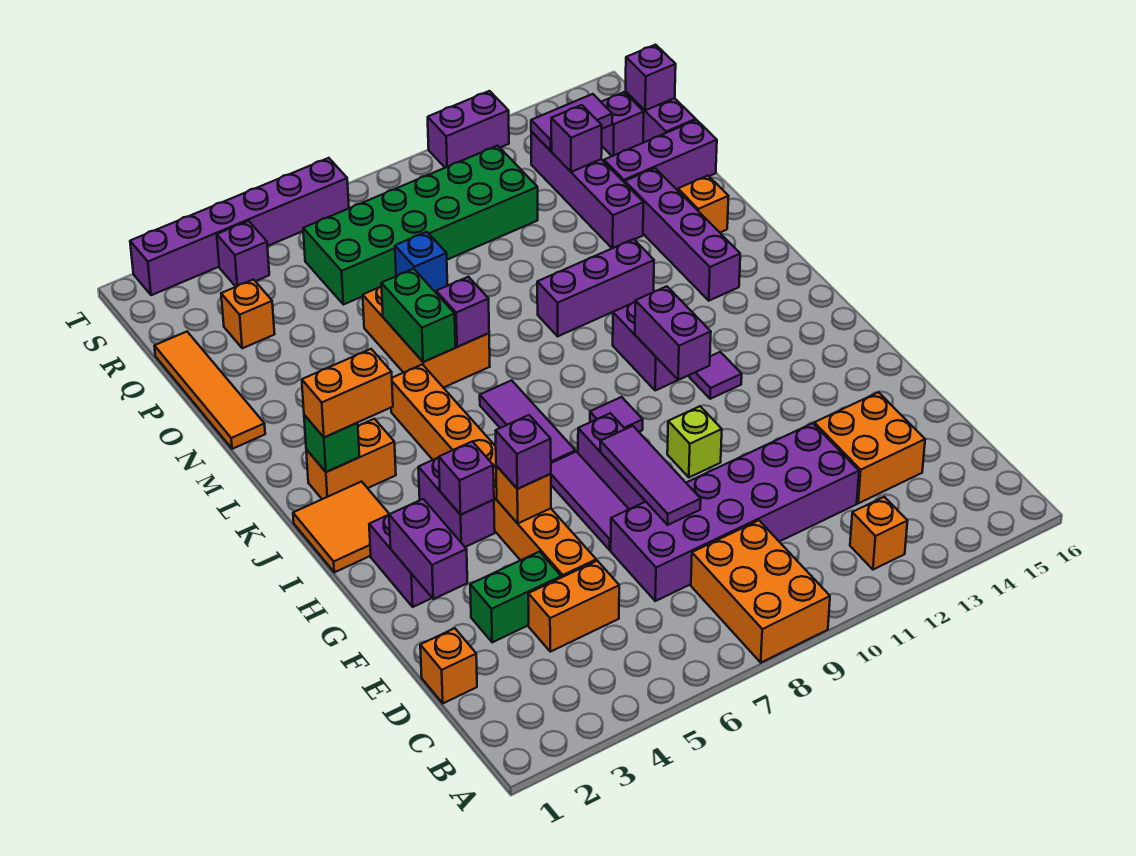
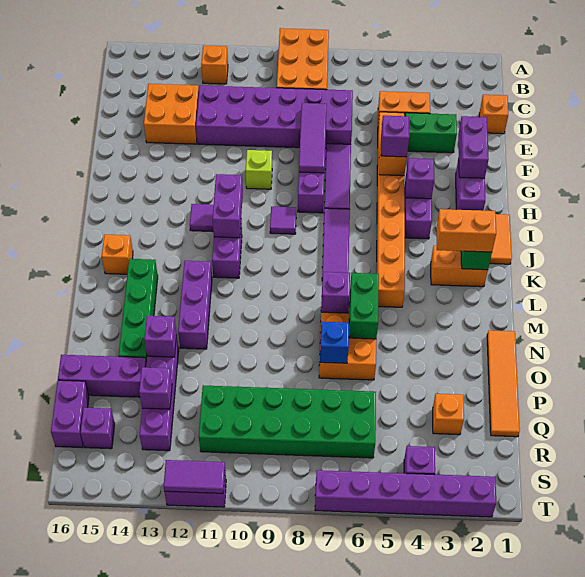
purple brick L14:O14 level 1 -> green brick L14:O14 level 1
purple brick M10:M12 level 1 -> purple brick L12:N12 level 1
orange brick N15 level 1 -> orange brick K15 level 1
purple tile R13:R14 level 2 -> purple tile T11:T12 level 2
purple brick R16 level 2 -> purple brick O13 level 2

